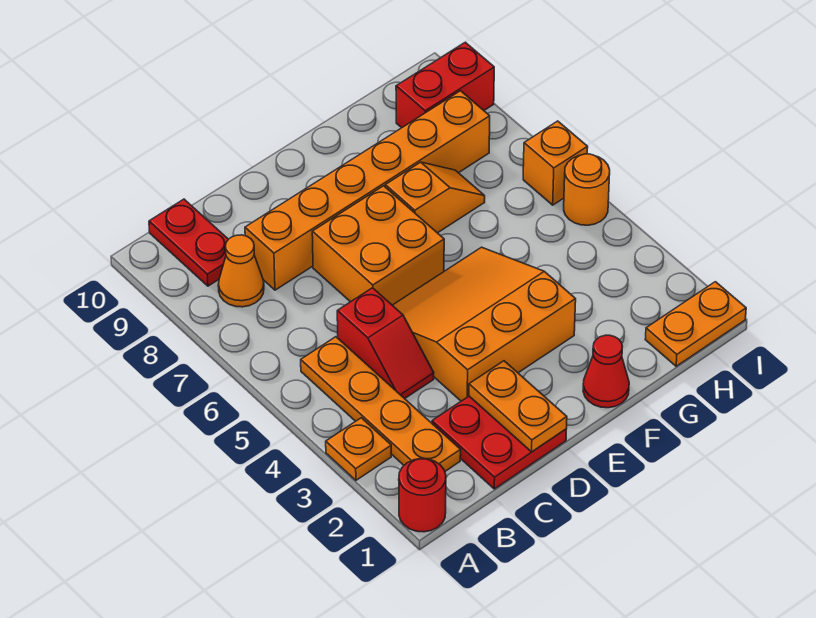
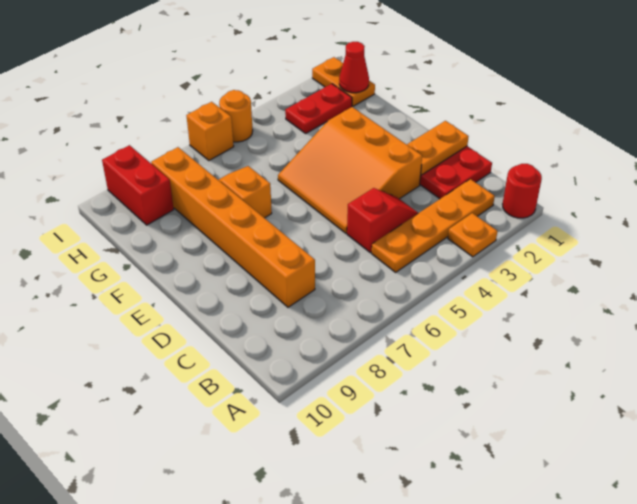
orange cone B8 level 1 -> none
red plate B9:B10 level 1 -> red plate H2:H3 level 1
orange brick D6:E7 level 1 -> none
red cone F1 level 1 -> red cone H1 level 2

